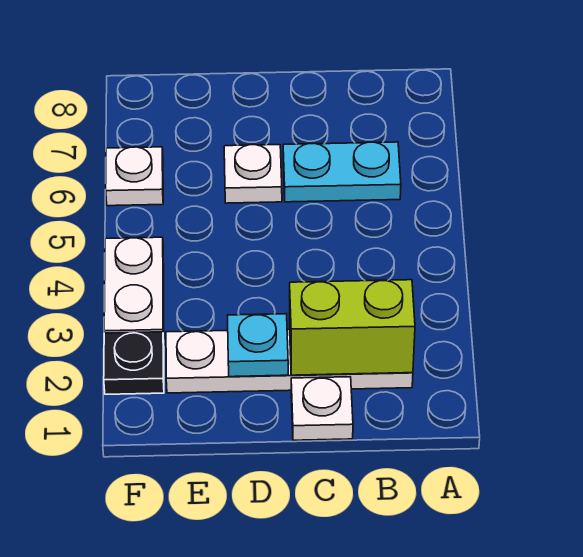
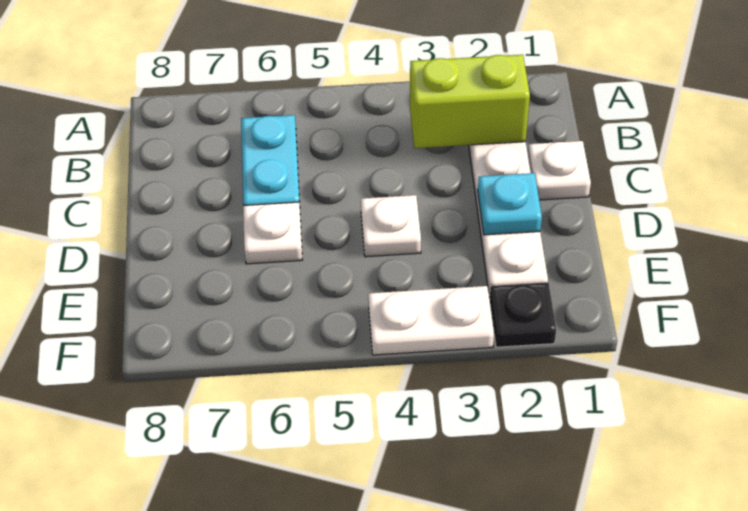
lime brick B2:C2 level 2 -> lime brick B2:B3 level 2
white plate F6 level 1 -> white plate D4 level 1

